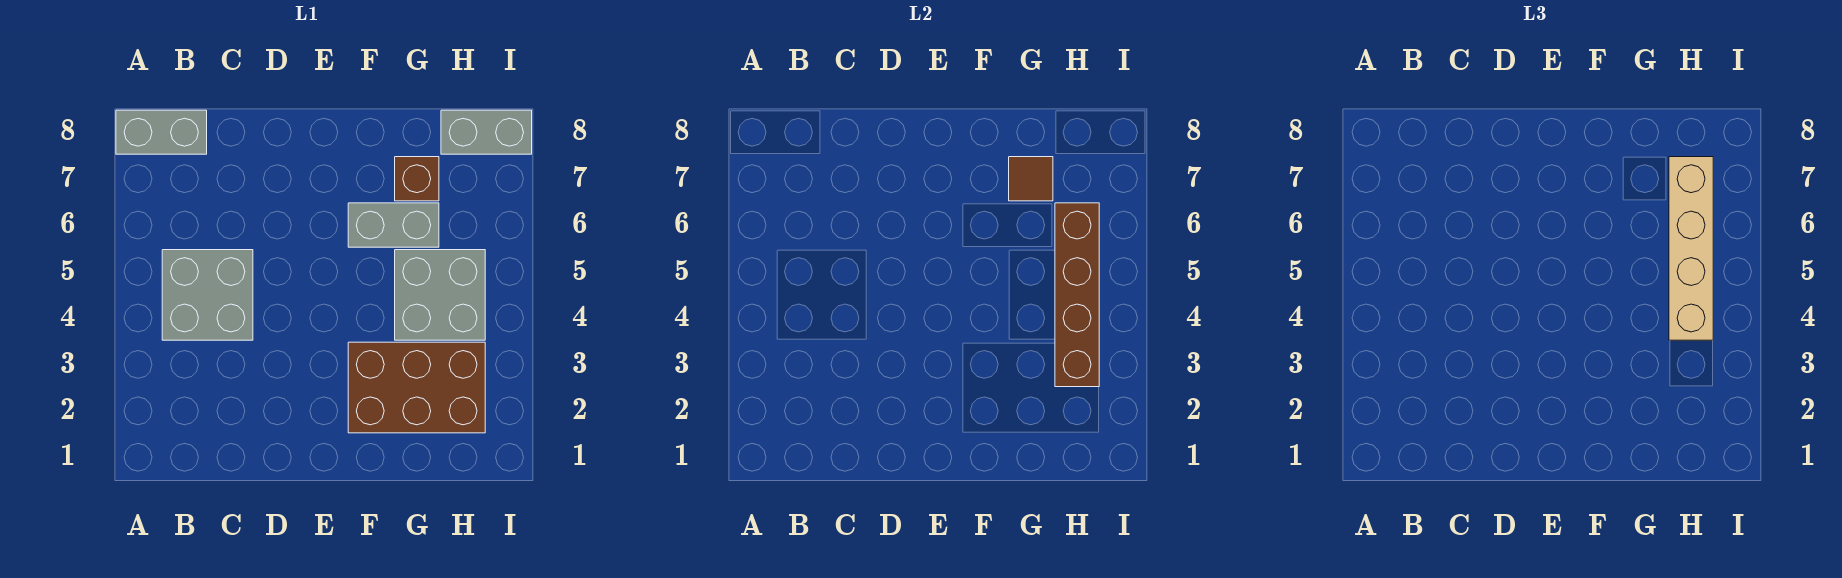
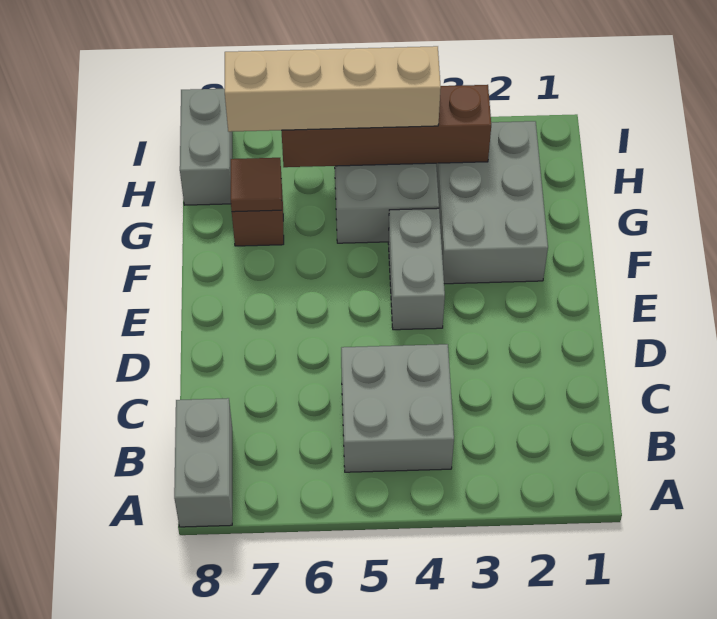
brown brick F2:H3 level 1 -> grey brick F2:H3 level 1
grey brick F6:G6 level 1 -> grey brick E4:F4 level 1

